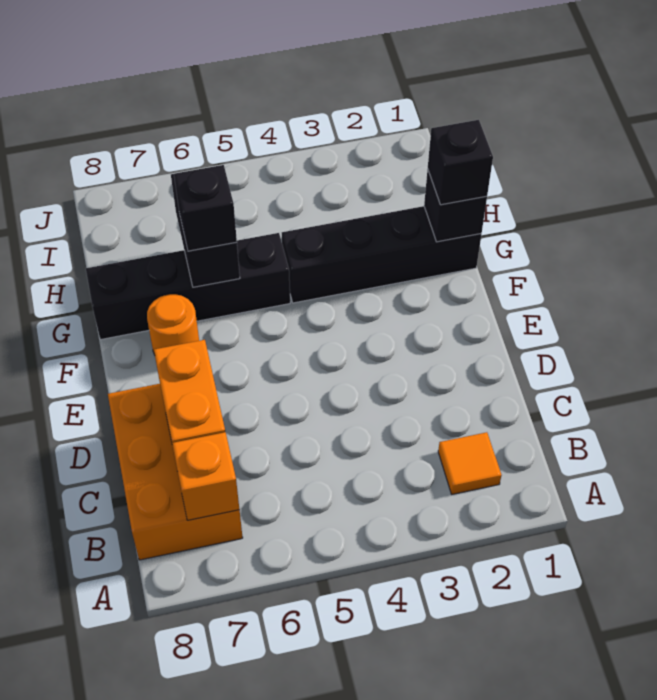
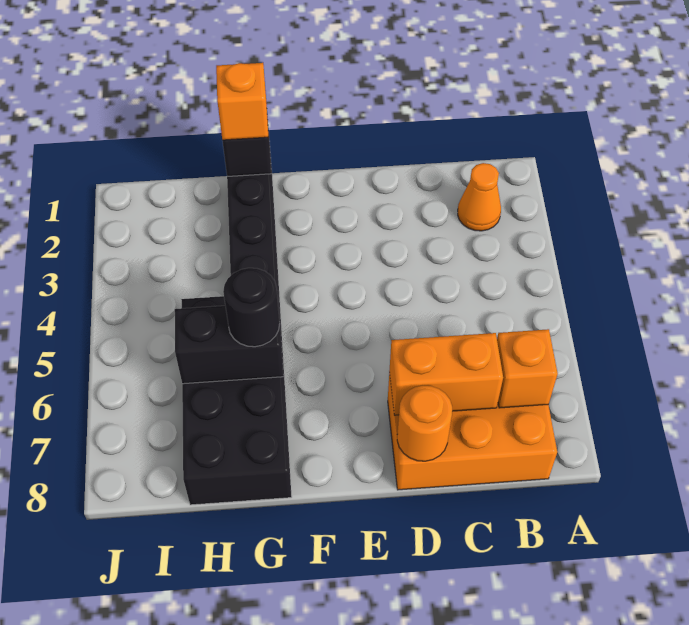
orange tile B2 level 1 -> orange cone B2 level 1
orange round brick F7 level 1 -> orange round brick D8 level 2
black brick G1 level 3 -> orange brick G1 level 3
black brick G5:G8 level 1 -> black brick G5:H8 level 1
black brick G6 level 3 -> black round brick G6 level 3

